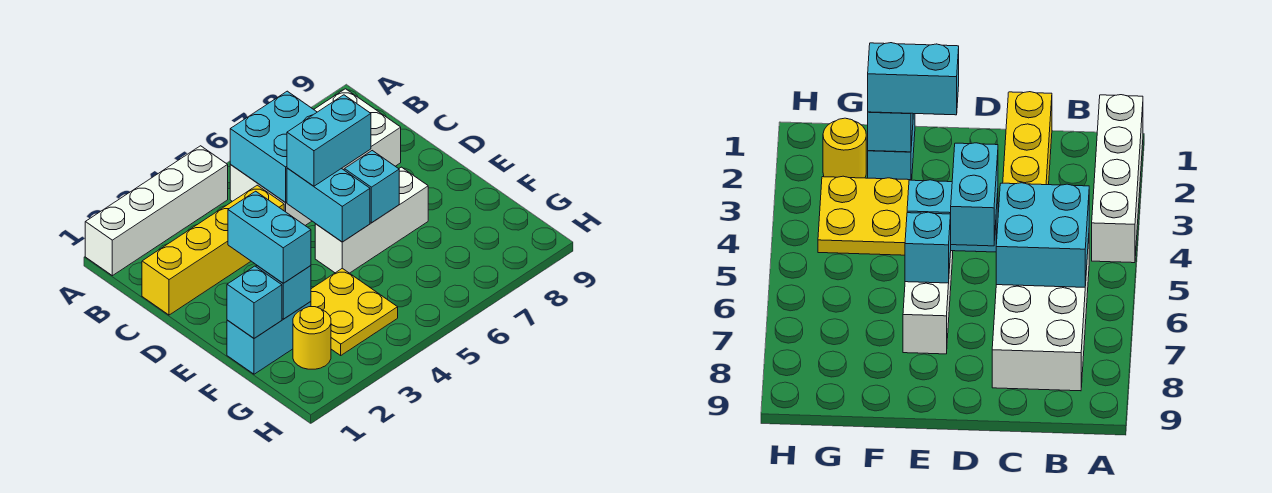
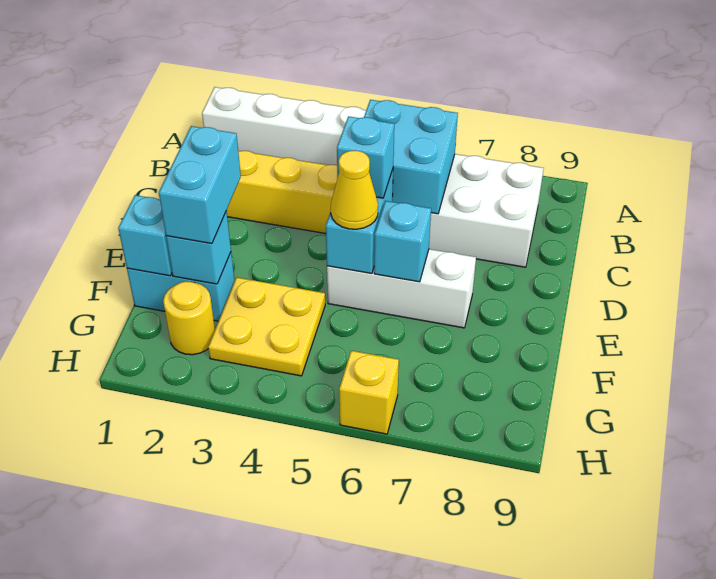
cyan brick D5:D6 level 3 -> cyan brick D5 level 3
none -> yellow cone E5 level 3
none -> yellow brick H6 level 1

